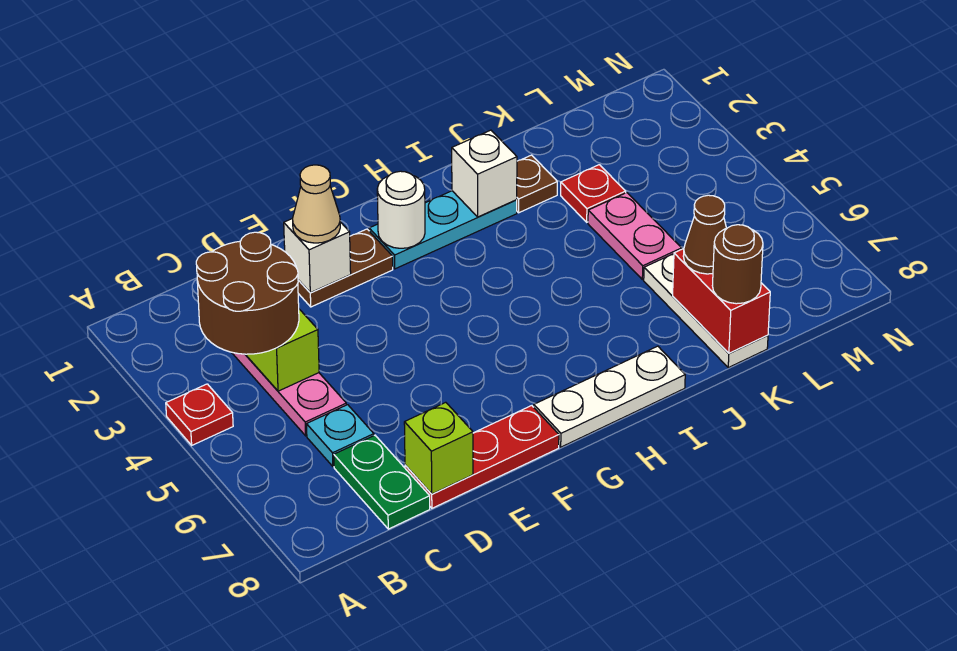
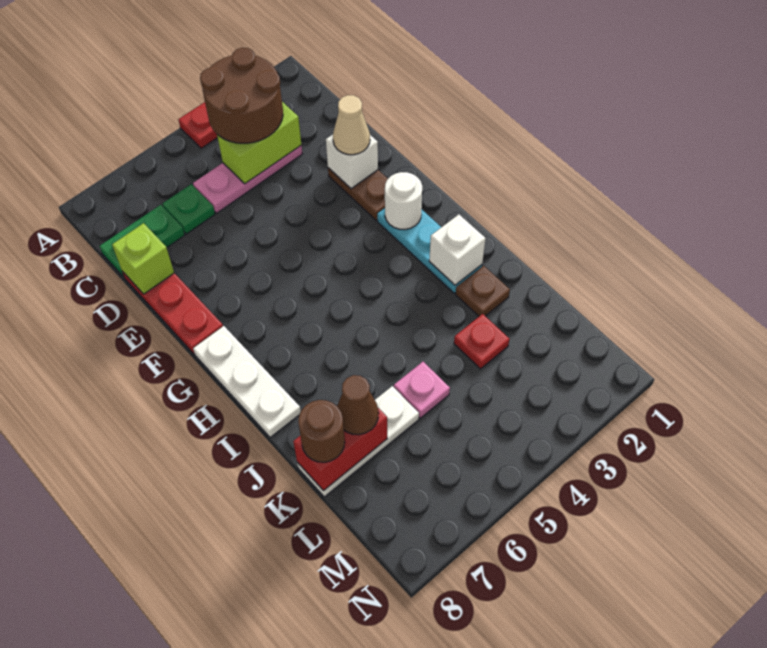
cyan plate C6 level 1 -> green plate C6 level 1
pink plate K4:K5 level 1 -> pink plate K5 level 1

